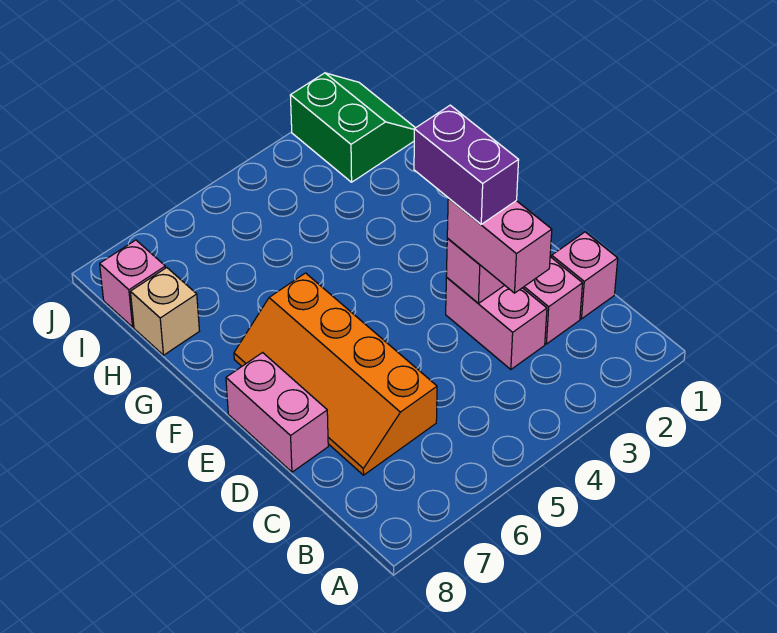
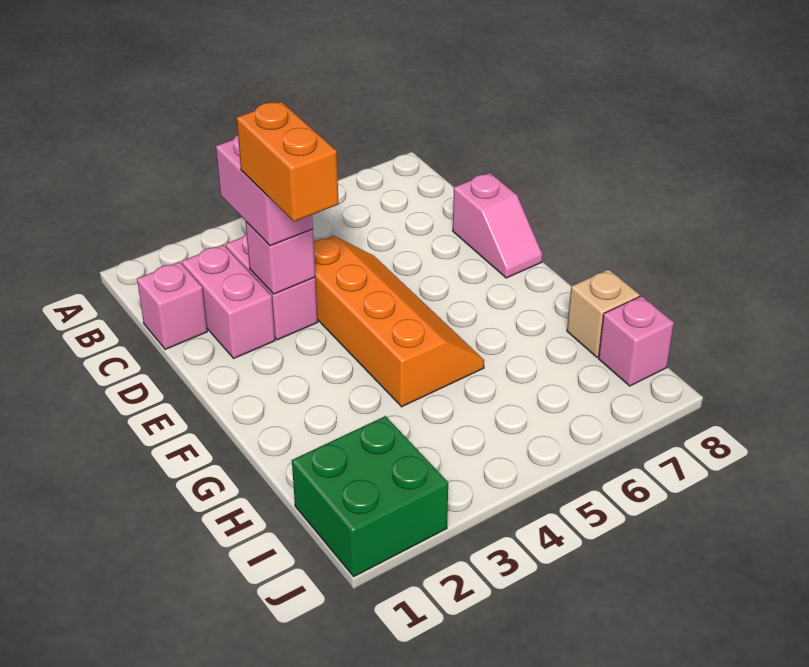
orange slope C6:F7 level 1 top 6 -> orange slope D4:G5 level 1 top 4
purple brick D3:E3 level 4 -> orange brick D3:E3 level 4
pink brick D8:E8 level 1 -> pink slope D8:E8 level 1 top D
green slope I1:J2 level 1 top 2 -> green brick I1:J2 level 1

